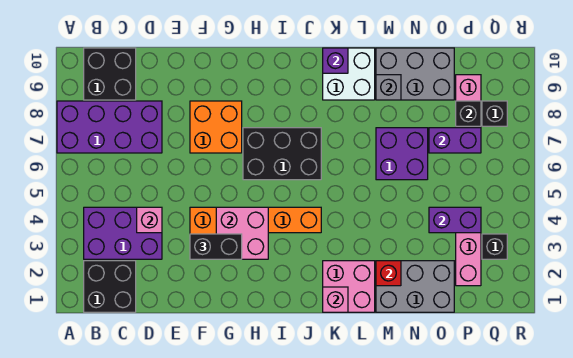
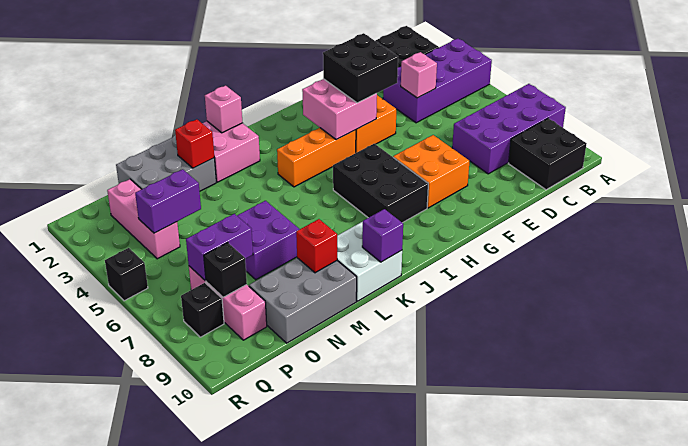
purple brick B3:D4 level 1 -> purple brick A3:D4 level 1
black brick F3:G3 level 3 -> black brick F3:G4 level 3
black brick H6:J7 level 1 -> black brick H6:I8 level 1
grey brick M9 level 2 -> red brick M9 level 2
black brick Q3 level 1 -> black brick R5 level 1

